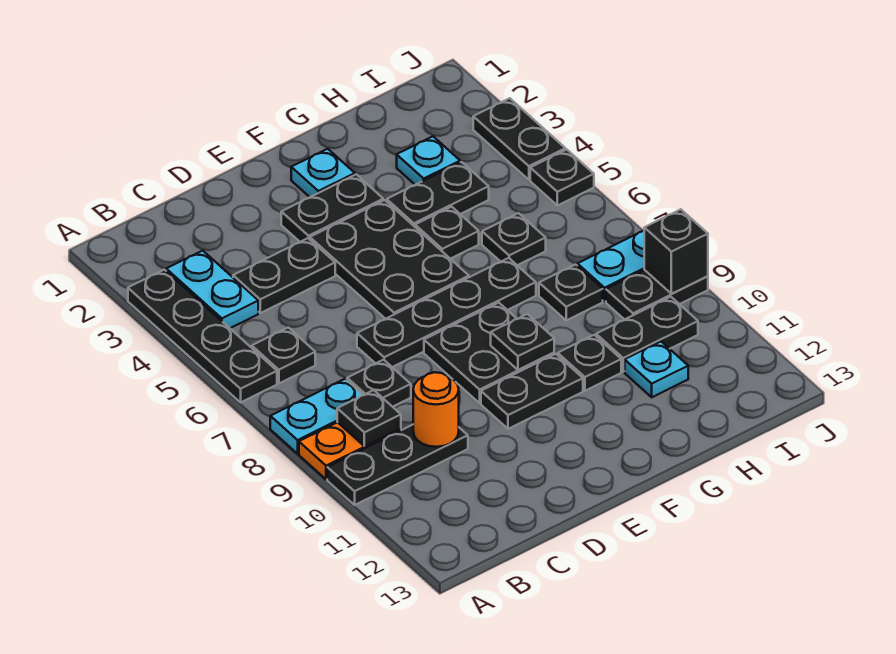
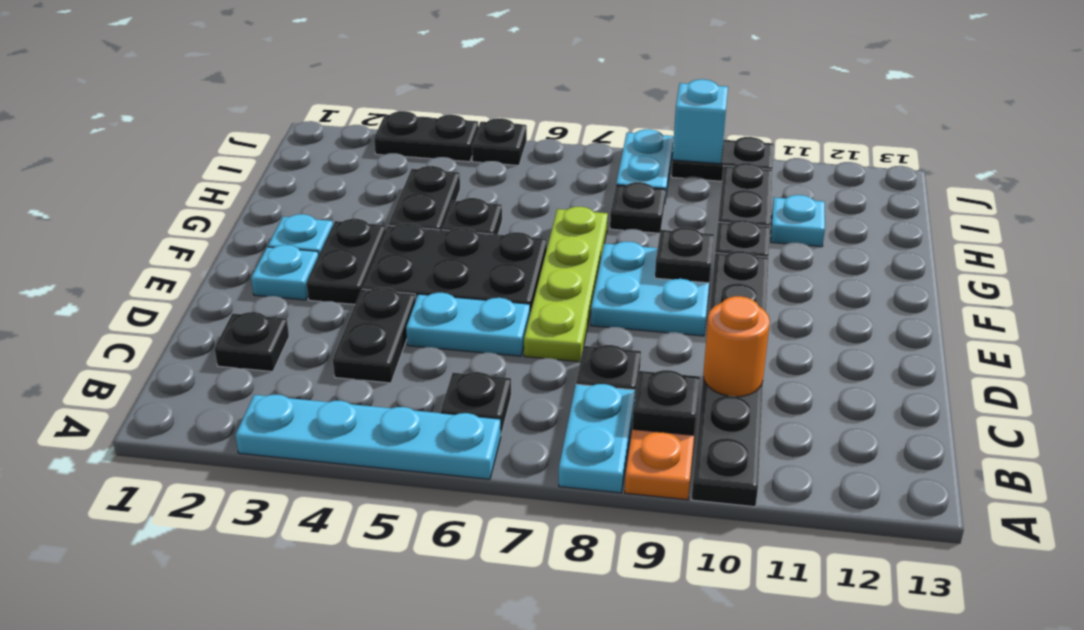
black plate A3:A6 level 1 -> cyan plate A3:A6 level 1
cyan plate B3:B4 level 1 -> cyan plate D5:D6 level 1
black plate D7:G7 level 1 -> lime plate D7:G7 level 1
black plate E8:F9 level 1 -> cyan plate E8:F9 level 1
cyan plate H3 level 1 -> cyan plate E2 level 1
black plate H6 level 1 -> black plate C2 level 1
black plate I9:J9 level 1 -> black plate J9:J10 level 1
black brick J9 level 2 -> cyan brick J9 level 2

